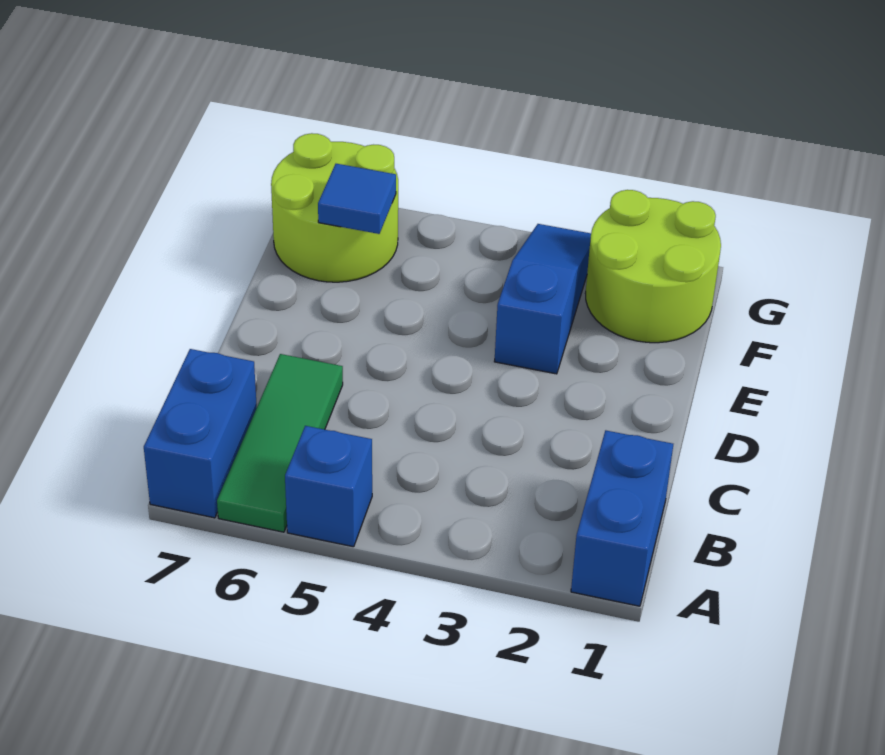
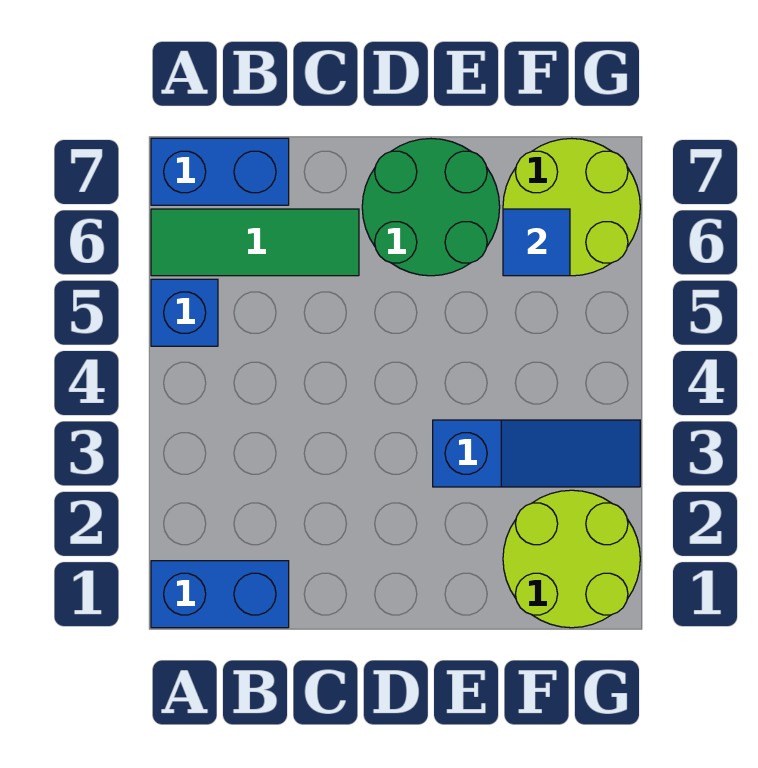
none -> green round brick D6:E7 level 1

